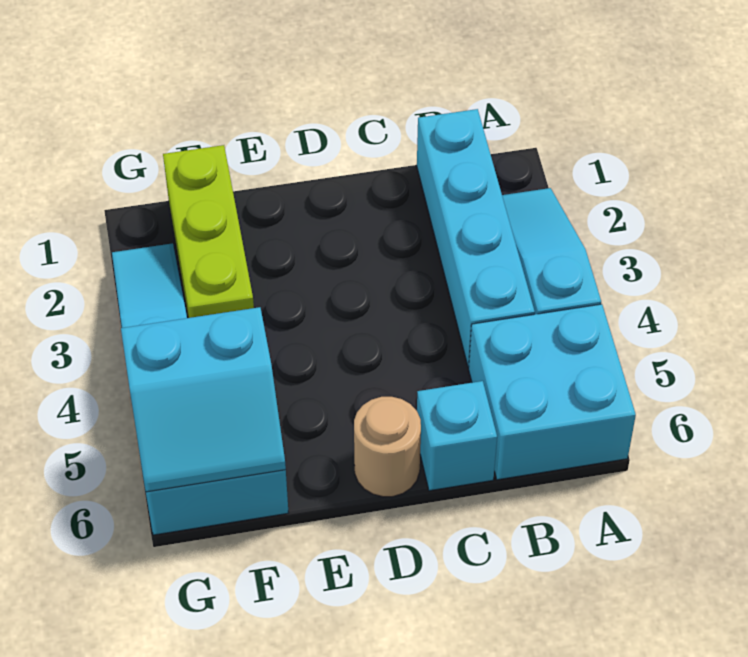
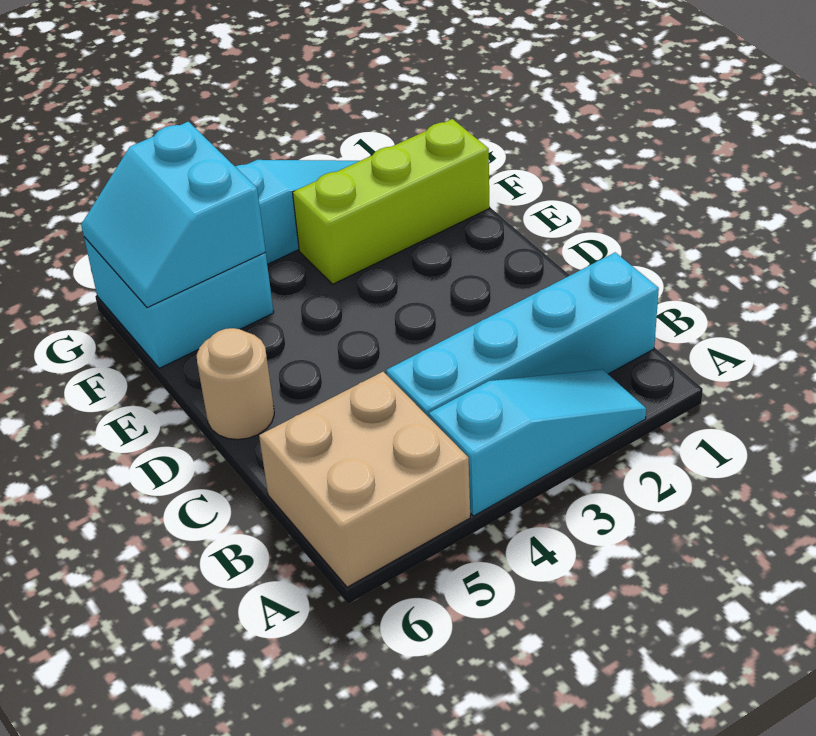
cyan brick A5:B6 level 1 -> tan brick A5:B6 level 1
cyan brick C6 level 1 -> none

